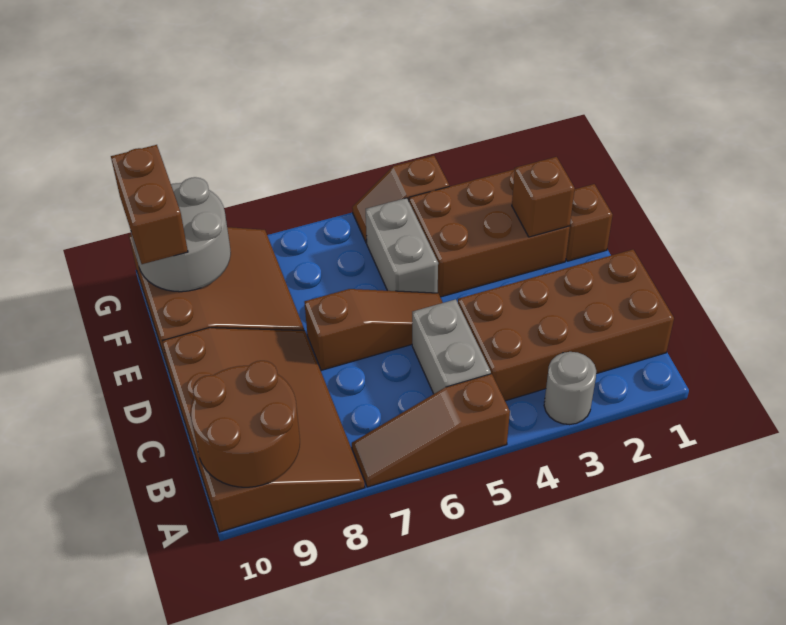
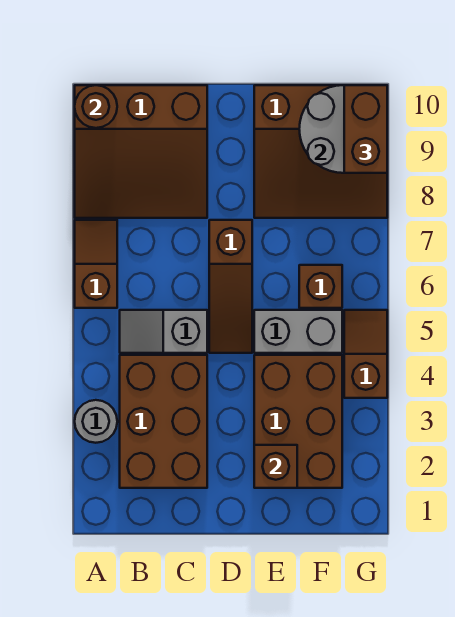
brown slope A5:A7 level 1 top 5 -> brown slope A6:A7 level 1 top 6
brown slope A8:D10 level 1 top 10 -> brown slope A8:C10 level 1 top 10
brown round brick A9:B10 level 2 -> brown round brick A10 level 2
brown brick B1:C4 level 1 -> brown brick B2:C4 level 1
grey brick B5:C5 level 1 -> grey slope B5:C5 level 1 top C
brown brick E1 level 1 -> brown brick F6 level 1
brown brick F10:G10 level 3 -> brown brick G9:G10 level 3

